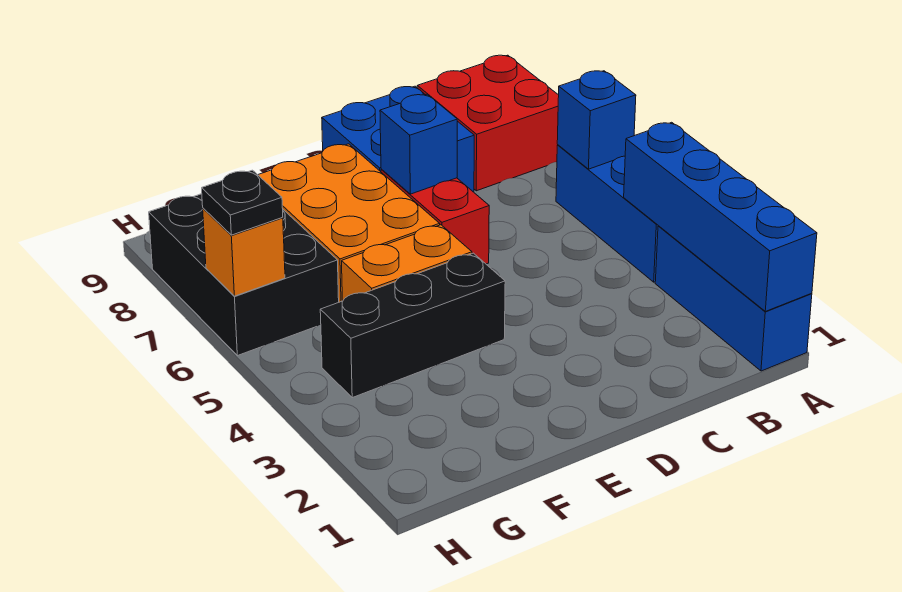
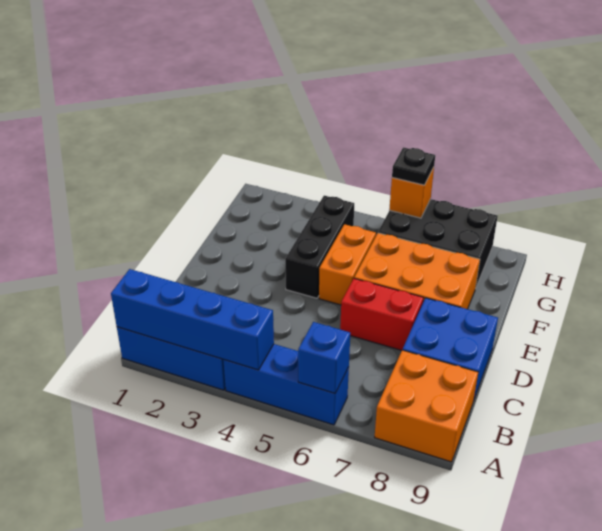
red brick A8:B9 level 1 -> orange brick A8:B9 level 1
blue brick D7 level 2 -> none

